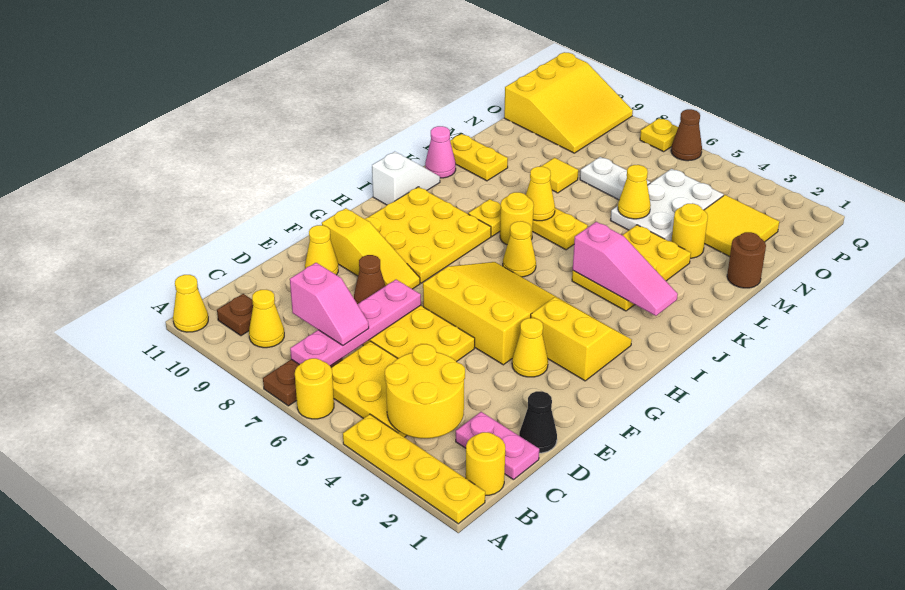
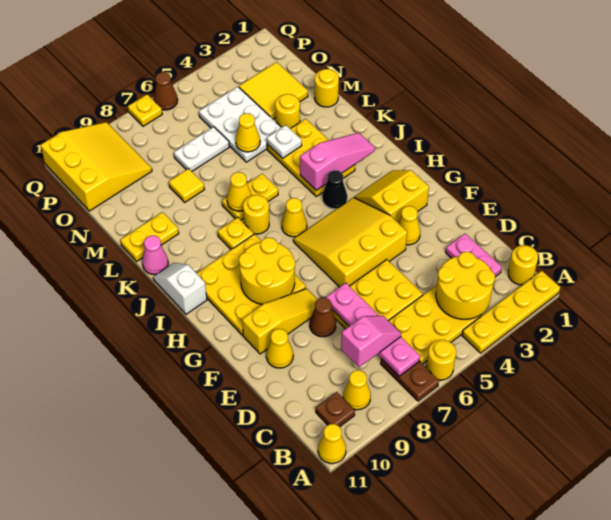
pink plate C1:C2 level 1 -> pink plate C2:D2 level 1
black cone D1 level 1 -> black cone I4 level 1
none -> yellow round brick G8:H9 level 2
none -> white plate L4 level 2
brown round brick M1 level 1 -> yellow round brick M1 level 1

